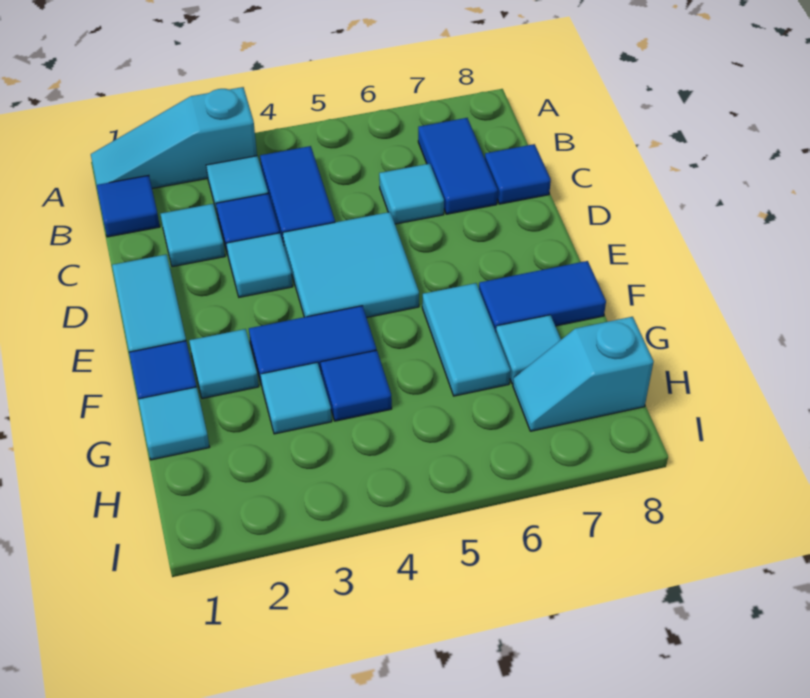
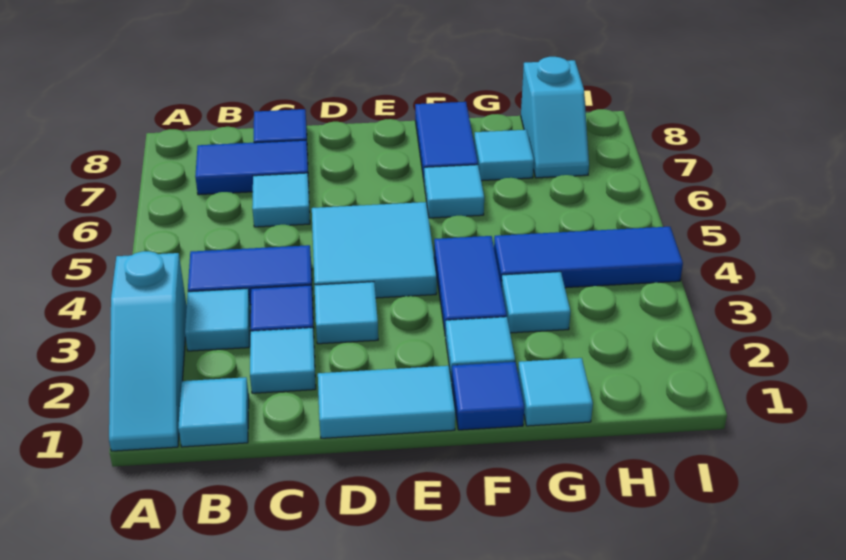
blue tile B1 level 1 -> cyan tile B1 level 1
cyan tile F6:G6 level 1 -> cyan tile F6 level 1
blue tile G4 level 1 -> blue tile G4:I4 level 1

